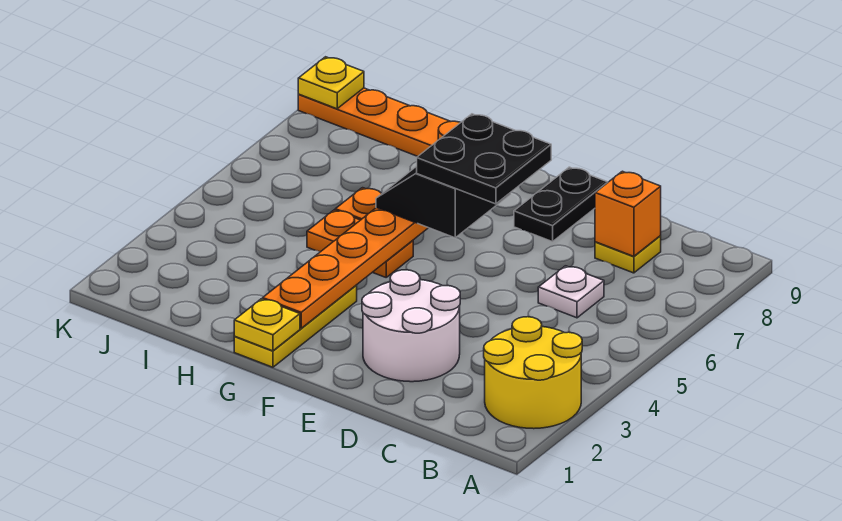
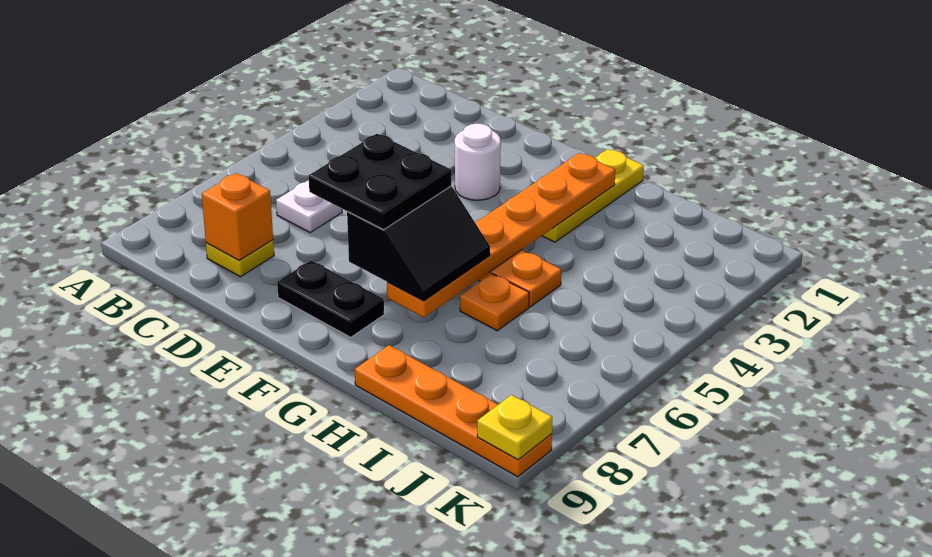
yellow round brick A2:B3 level 1 -> none
white round brick D2:E3 level 1 -> white round brick E3 level 1
black plate E8:E9 level 1 -> black plate E8:F8 level 1
yellow plate G1 level 2 -> none

